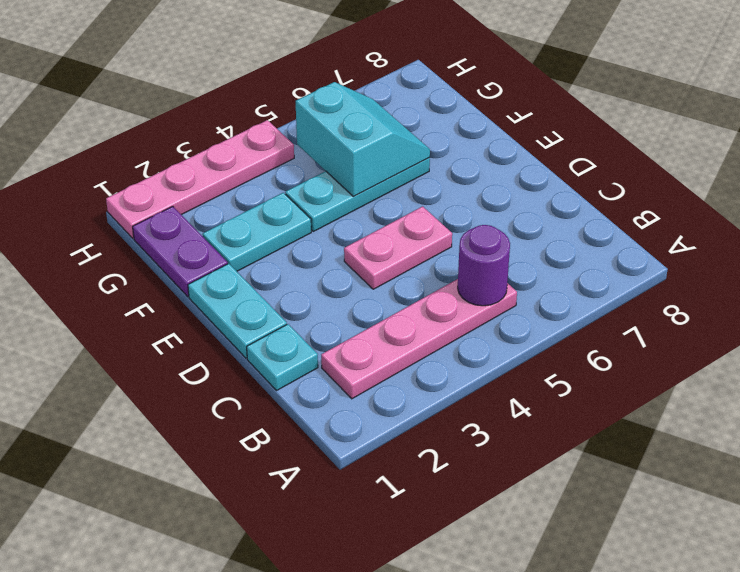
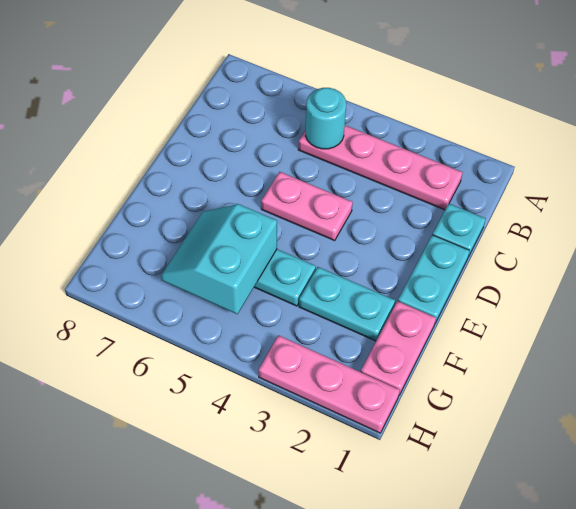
purple round brick B5 level 2 -> cyan round brick B5 level 2
purple plate F1:G1 level 1 -> pink plate F1:G1 level 1
pink plate H1:H4 level 1 -> pink plate H1:H3 level 1

